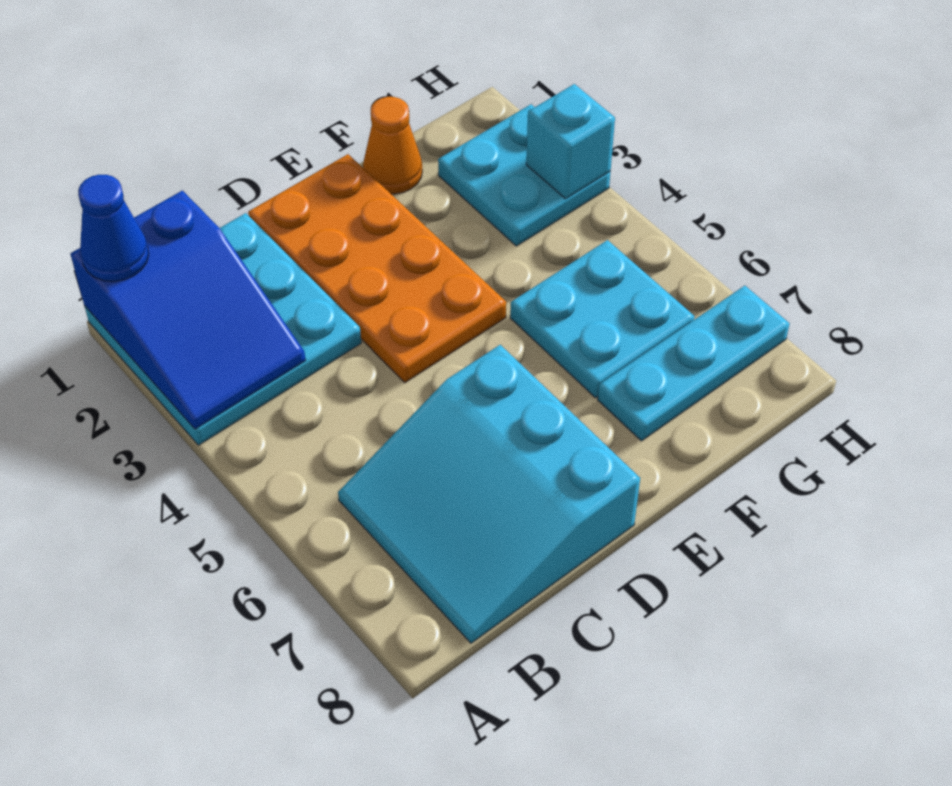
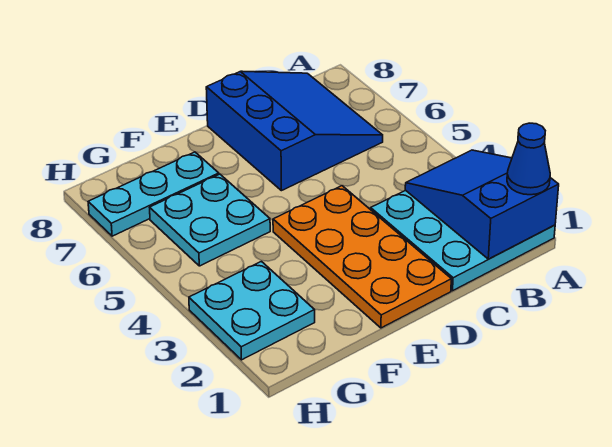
cyan slope B6:D8 level 1 top D -> blue slope B6:D8 level 1 top D
orange cone F1 level 1 -> none
cyan brick H3 level 2 -> none

